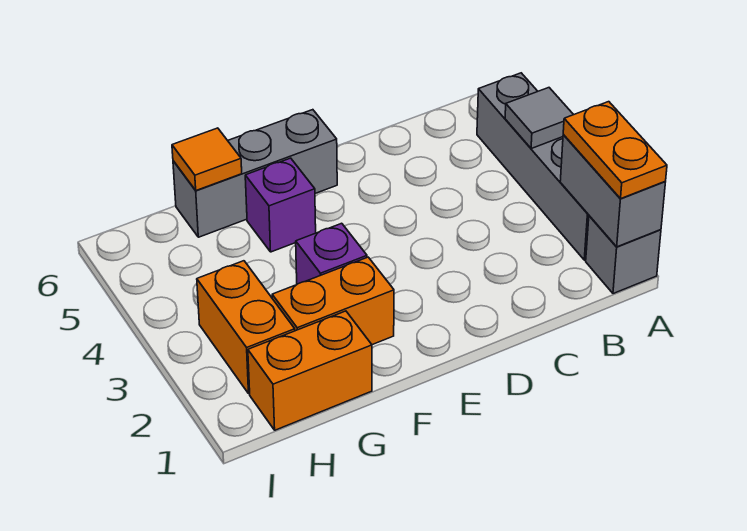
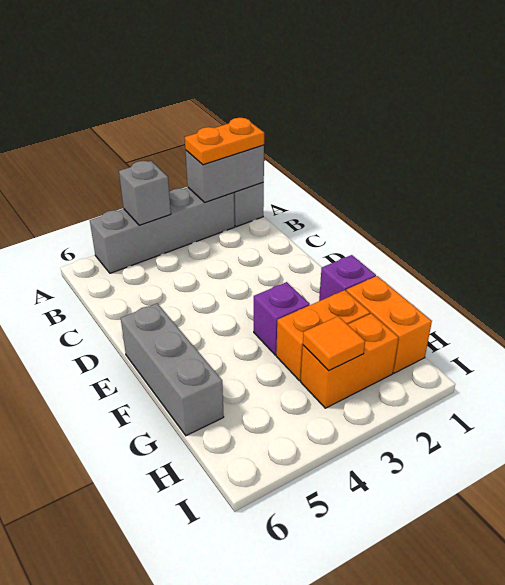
grey tile A4 level 2 -> grey brick A4 level 2
orange brick F2:G2 level 1 -> orange brick G2:G3 level 1
purple brick F5 level 1 -> purple brick F1 level 1
orange tile G6 level 2 -> orange tile H3 level 2

